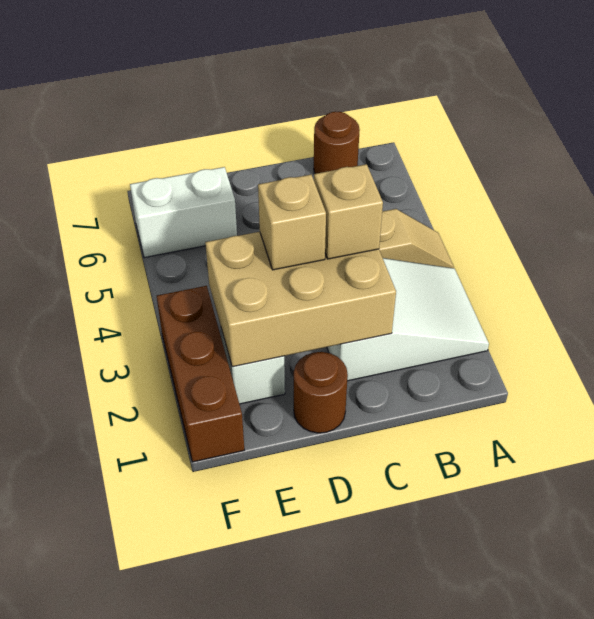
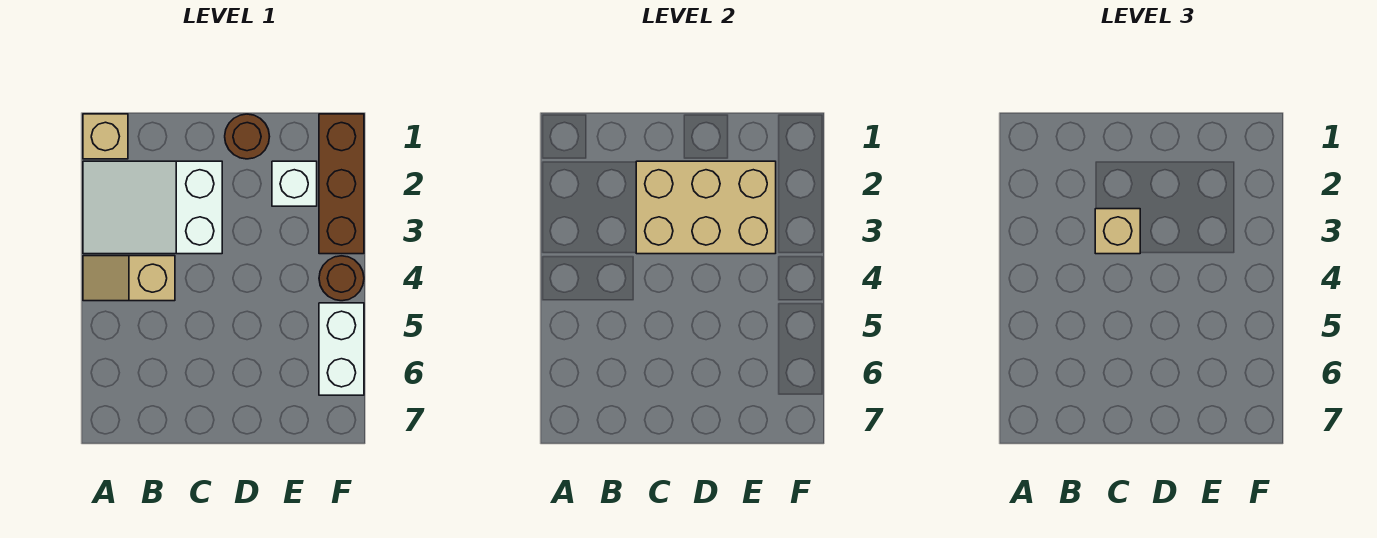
brown round brick B7 level 1 -> brown round brick F4 level 1
tan brick D3 level 3 -> tan brick A1 level 1
white brick E6:F6 level 1 -> white brick F5:F6 level 1

